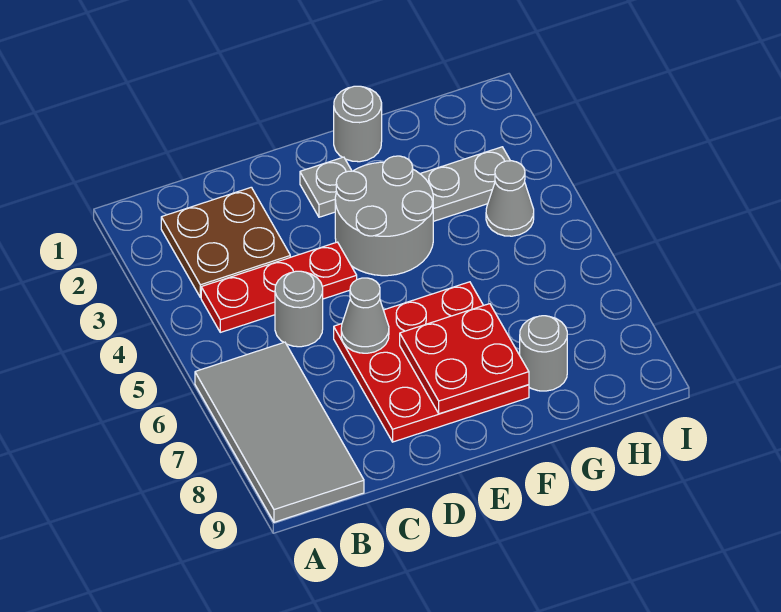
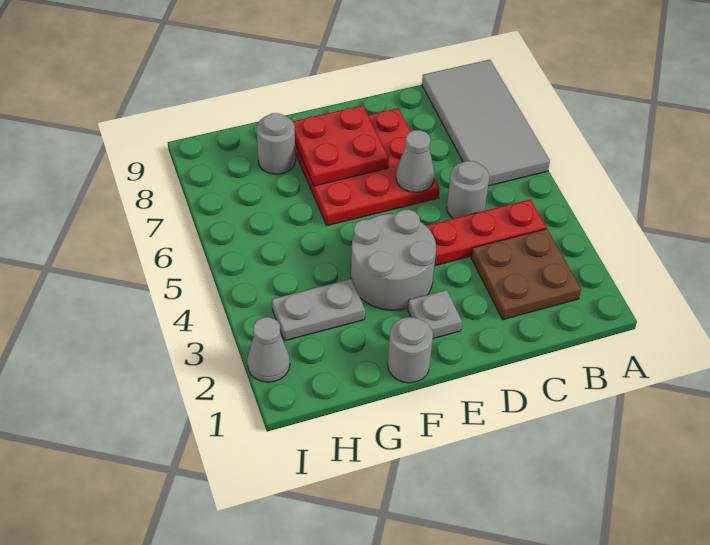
grey cone H4 level 1 -> grey cone I2 level 1

